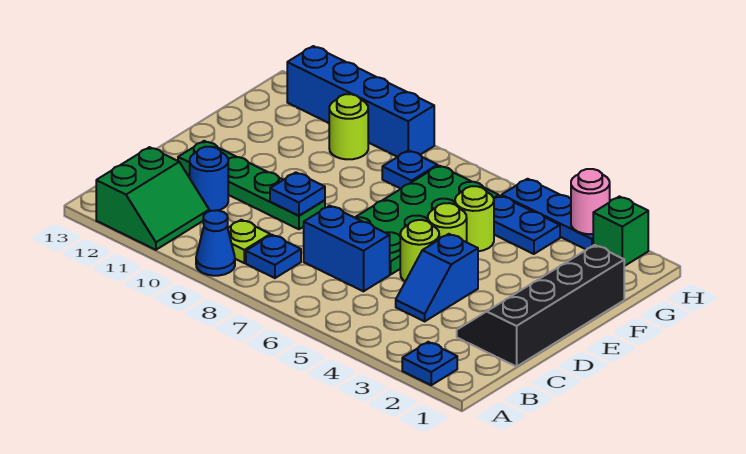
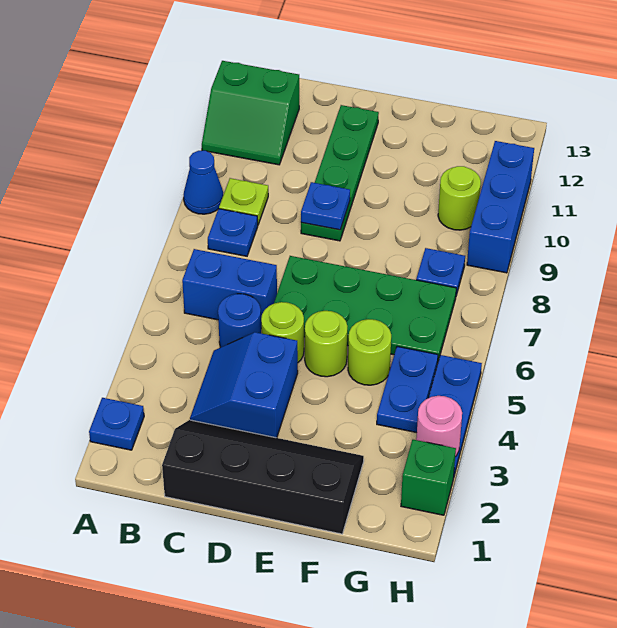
blue slope C4:D4 level 1 top D -> blue slope C3:D4 level 1 top D
blue brick C6:C7 level 1 -> blue brick B6:C6 level 1
blue round brick C11 level 1 -> blue round brick C5 level 1
blue brick H9:H12 level 1 -> blue brick H9:H11 level 1

